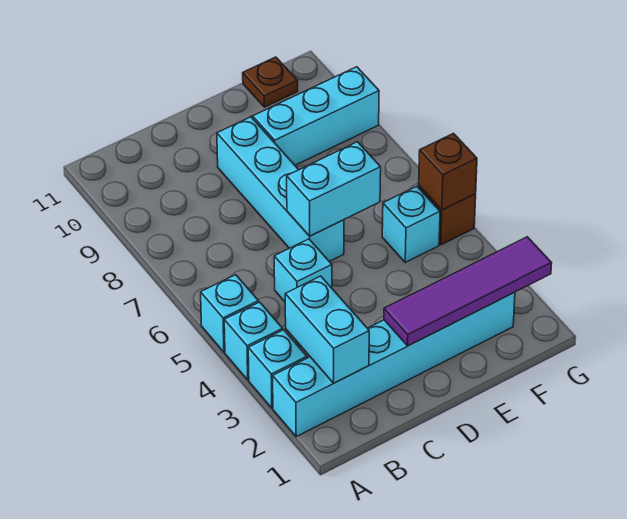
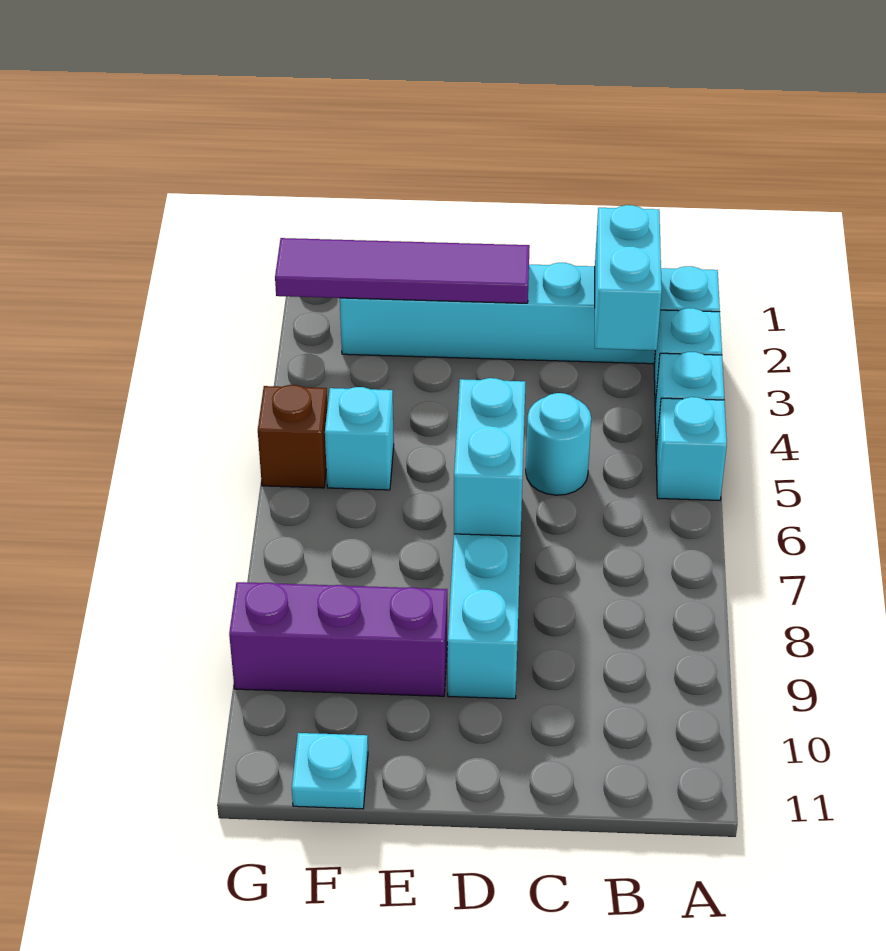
cyan brick C5 level 1 -> cyan round brick C5 level 1
cyan brick D6:E6 level 2 -> cyan brick D6:D7 level 2
cyan brick E9:G9 level 1 -> purple brick E9:G9 level 1
brown plate F11 level 1 -> cyan plate F11 level 1
brown brick G5 level 2 -> none

